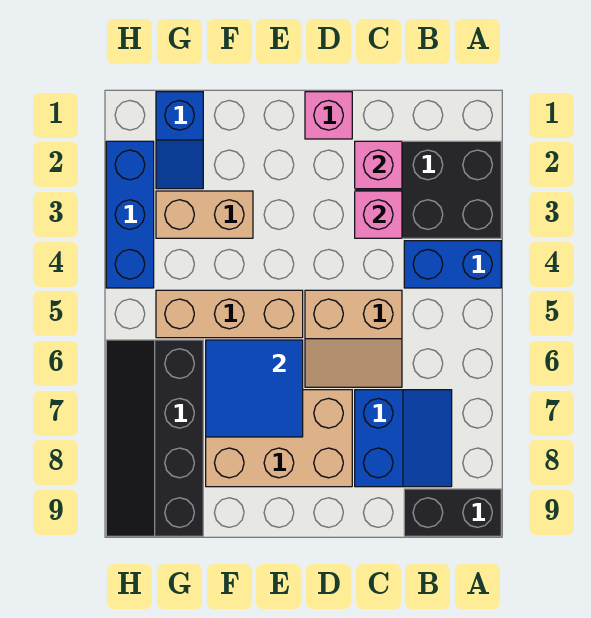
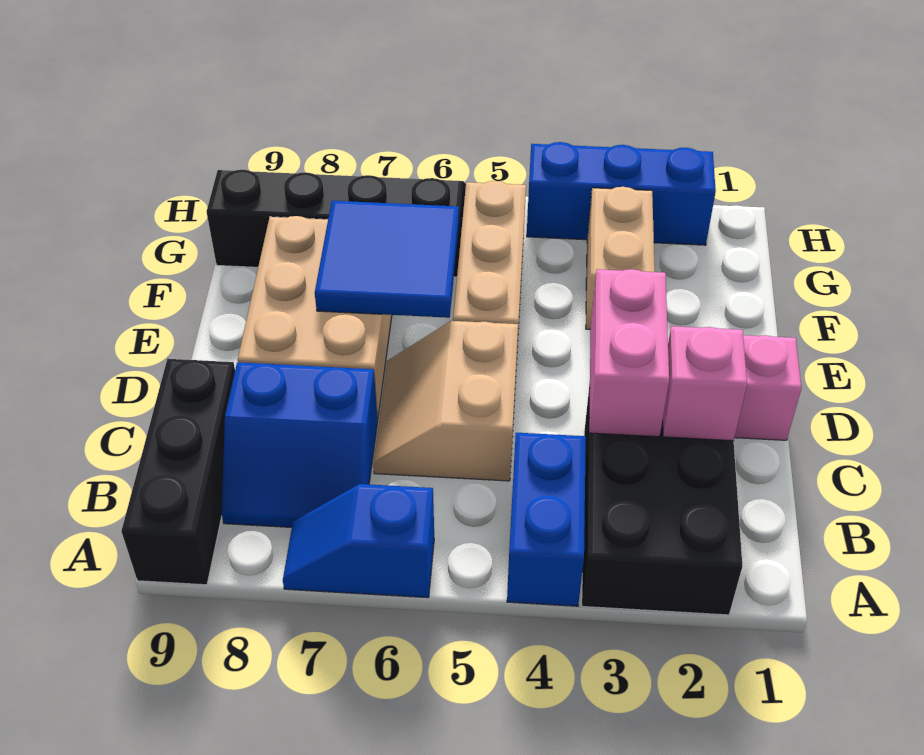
black brick A9:B9 level 1 -> black brick A9:C9 level 1
pink brick C3 level 2 -> pink brick C3:D3 level 2
blue slope G1:G2 level 1 top 1 -> blue slope A6:A7 level 1 top 6

